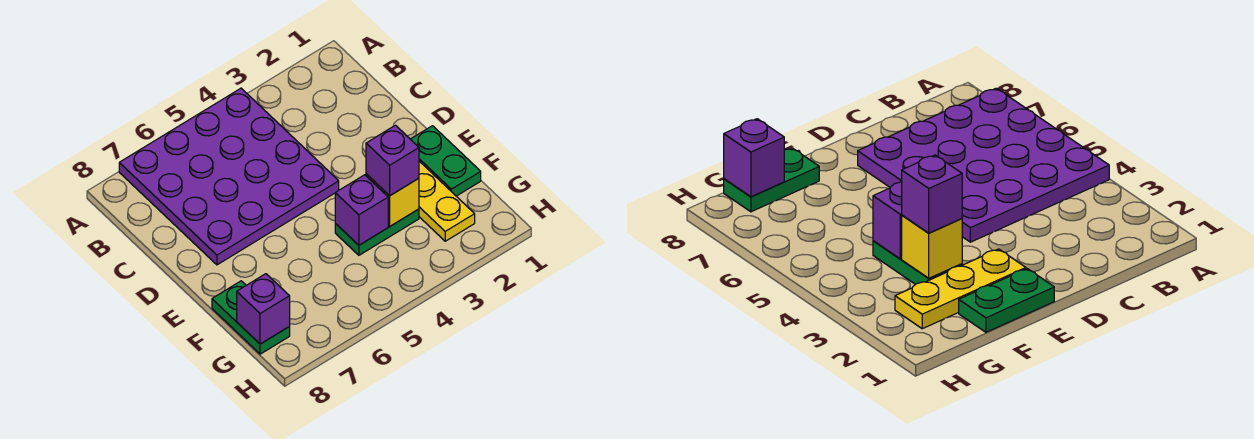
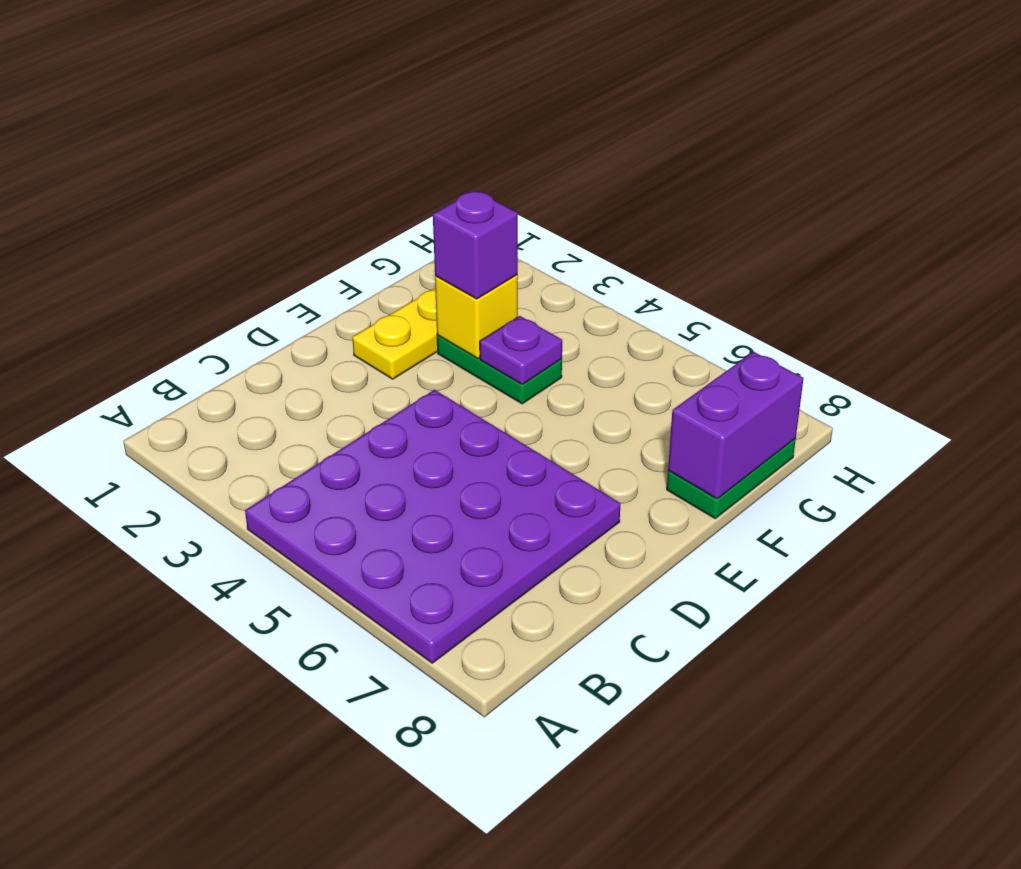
green plate E1:F1 level 1 -> none
purple brick F4 level 2 -> purple plate F4 level 2
purple brick G8 level 2 -> purple brick F8:G8 level 2

